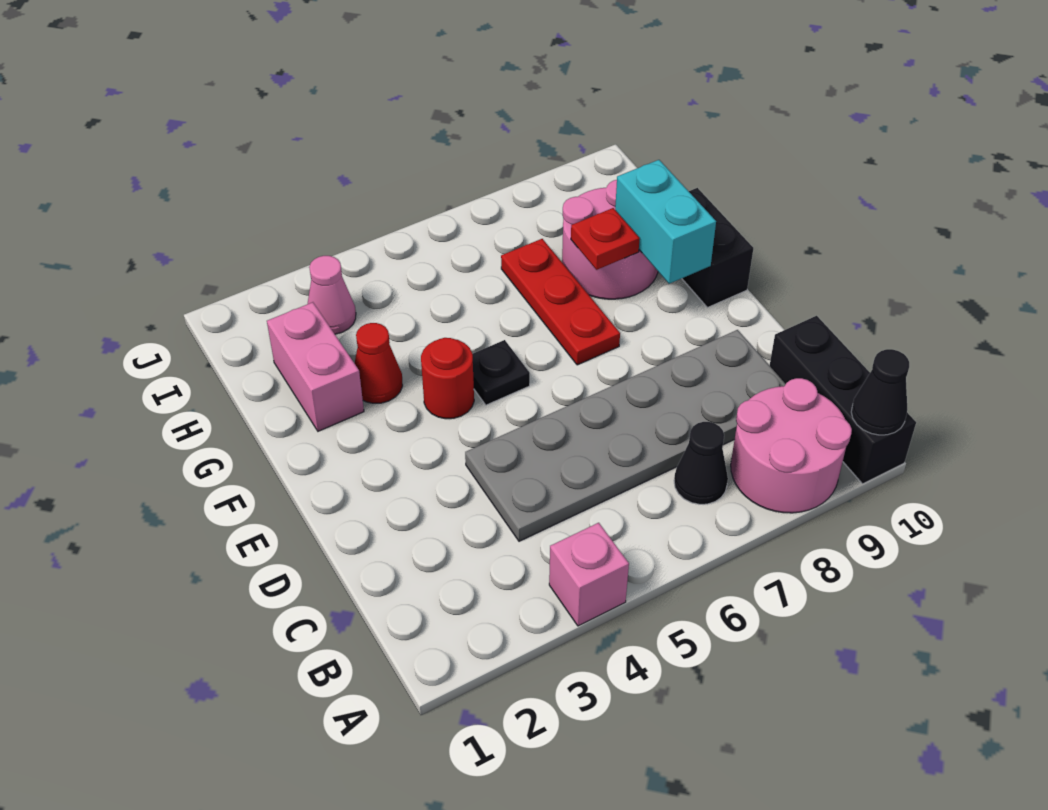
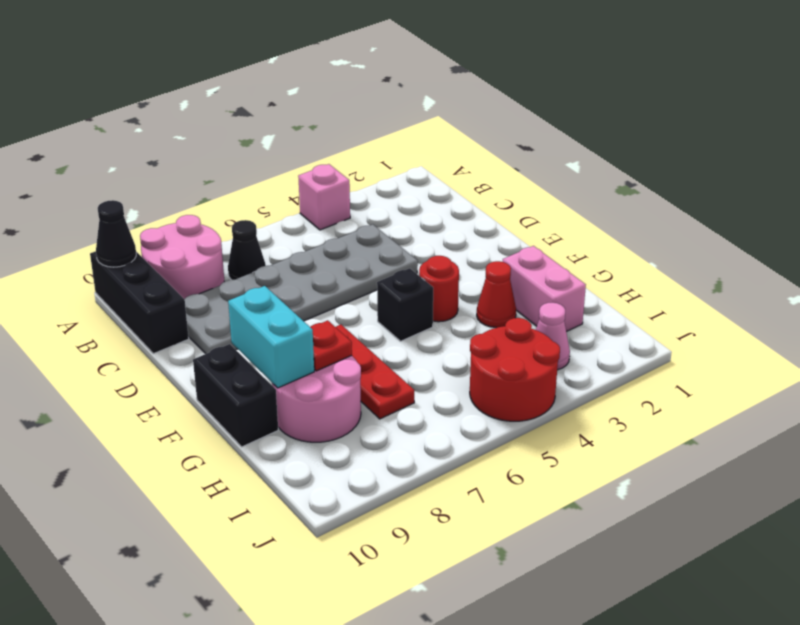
black plate F5 level 1 -> black brick F5 level 1
none -> red round brick I4:J5 level 1

